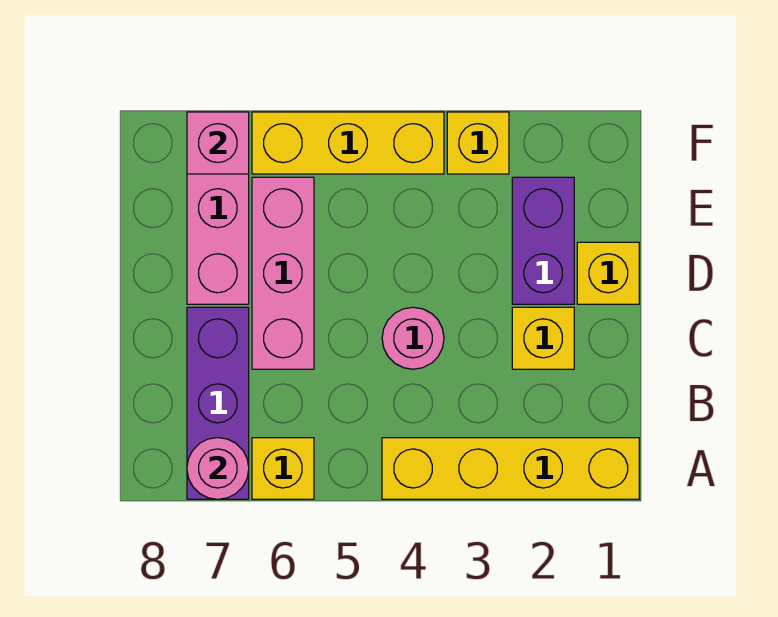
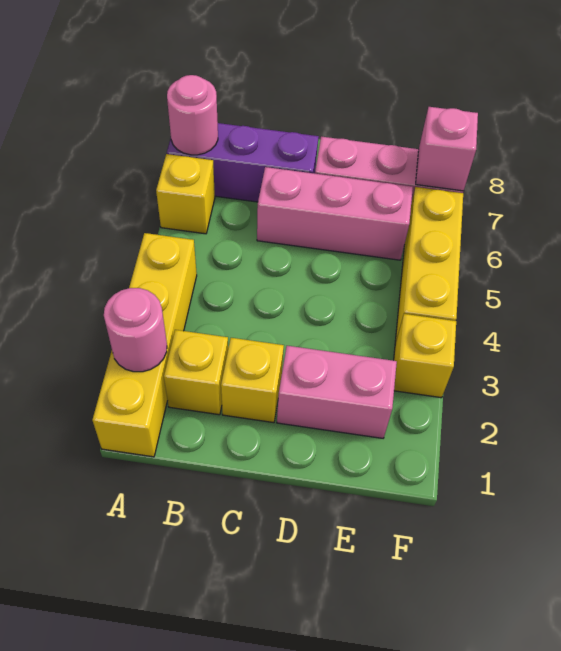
pink round brick C4 level 1 -> pink round brick A2 level 2
yellow brick D1 level 1 -> yellow brick B2 level 1
purple brick D2:E2 level 1 -> pink brick D2:E2 level 1

